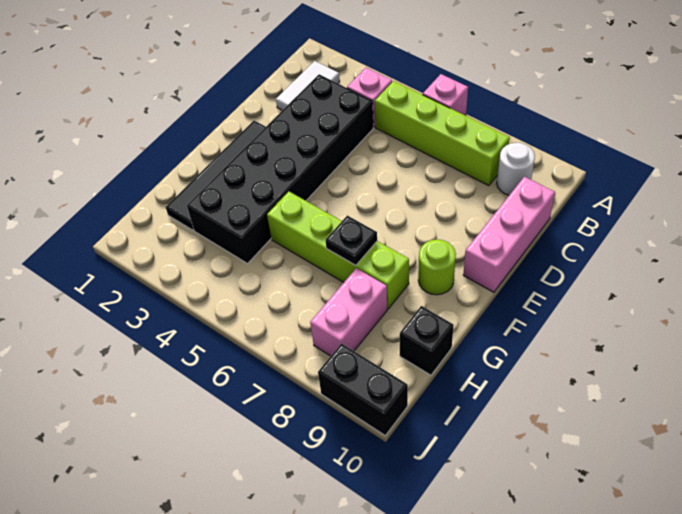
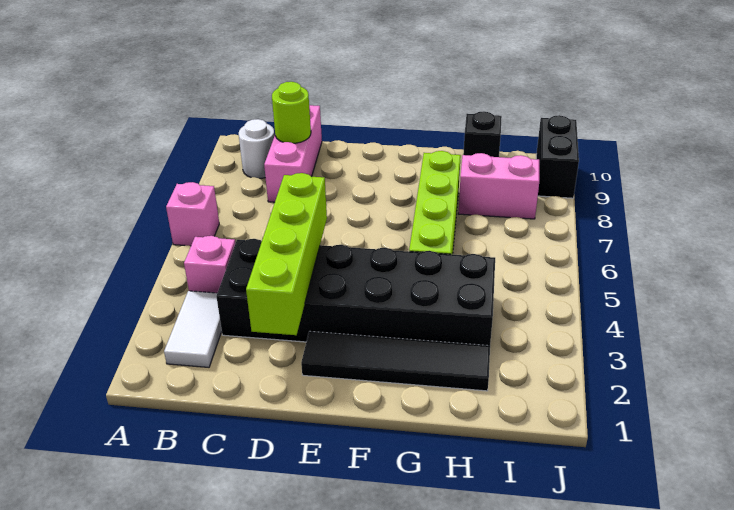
white tile B2:C2 level 1 -> white tile B2:B3 level 1
lime brick B5:B8 level 1 -> lime brick D2:D5 level 2
pink brick C10:E10 level 1 -> pink brick C8:C10 level 1
lime round brick F9 level 1 -> lime round brick C9 level 2
black plate G7 level 2 -> none

